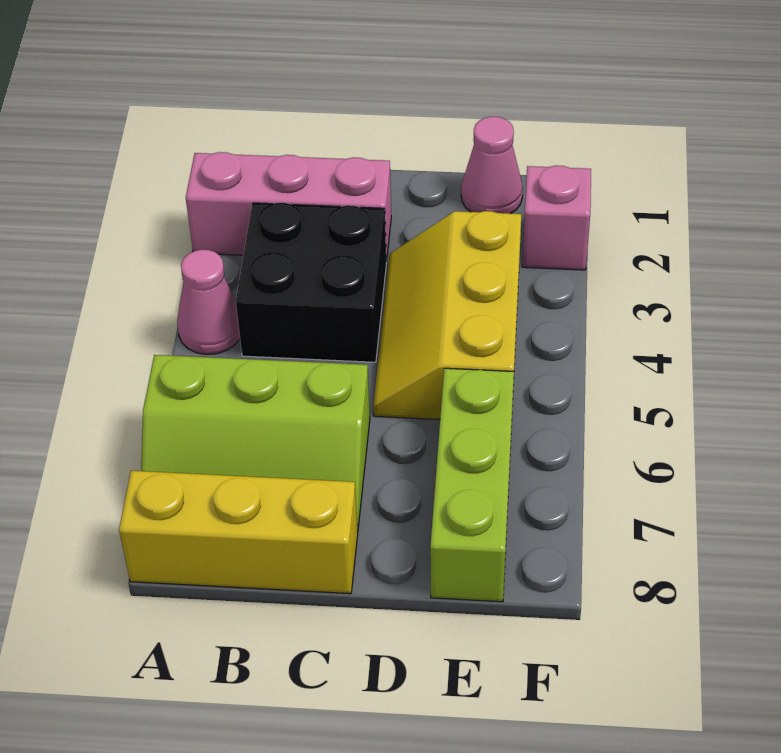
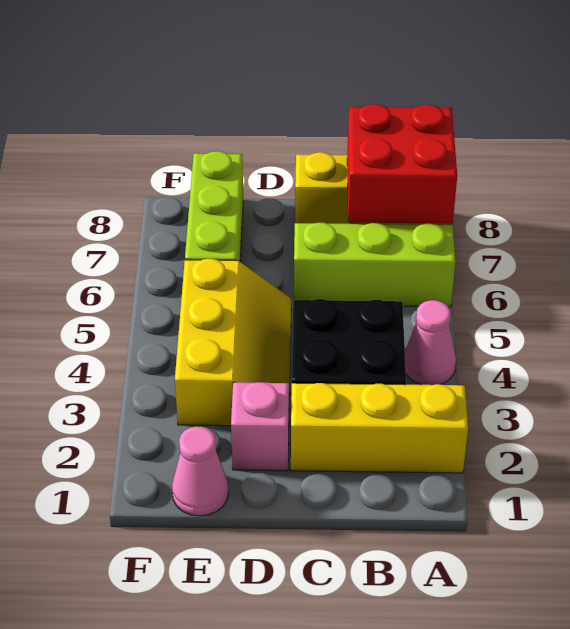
pink brick A2:C2 level 1 -> yellow brick A2:C2 level 1
none -> red brick A7:B8 level 2
pink brick F2 level 1 -> pink brick D2 level 1

